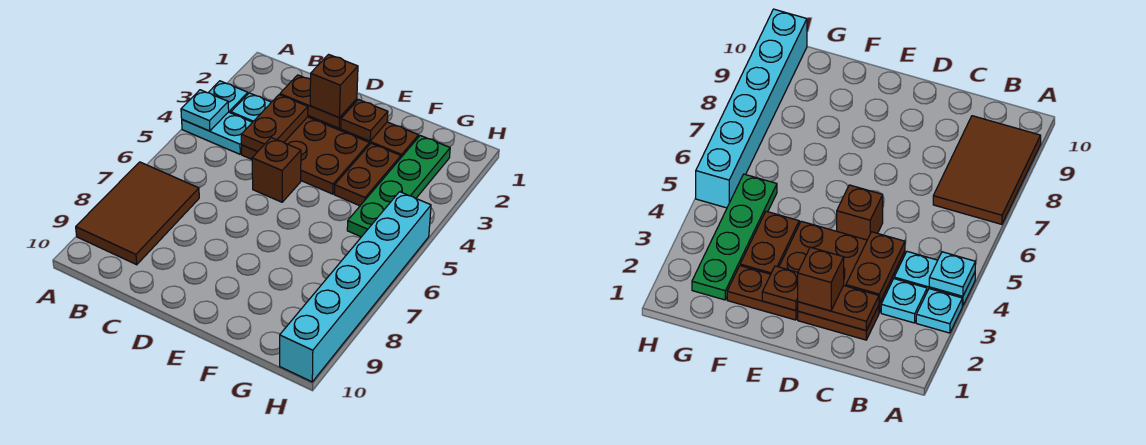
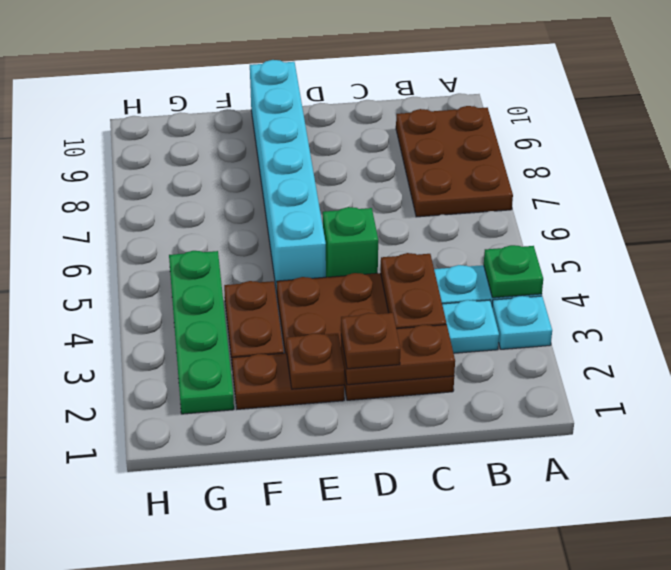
cyan plate A4 level 2 -> green plate A4 level 2
brown tile A7:B9 level 1 -> brown plate A7:B9 level 1
brown brick D2 level 3 -> brown plate D2 level 3
brown brick D5 level 1 -> green brick D5 level 1
cyan brick H5:H10 level 1 -> cyan brick E5:E10 level 1

